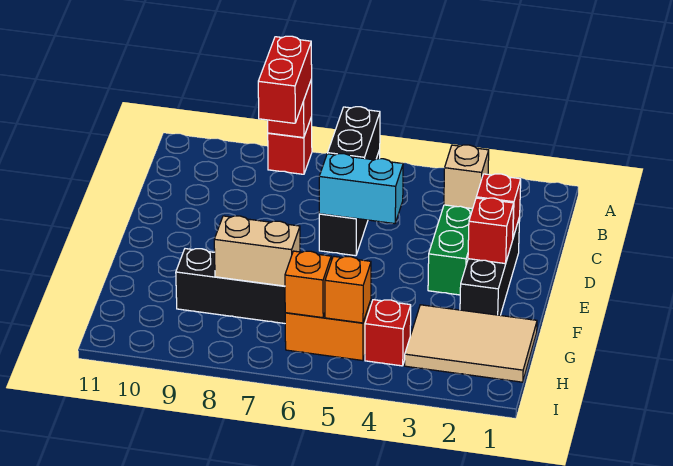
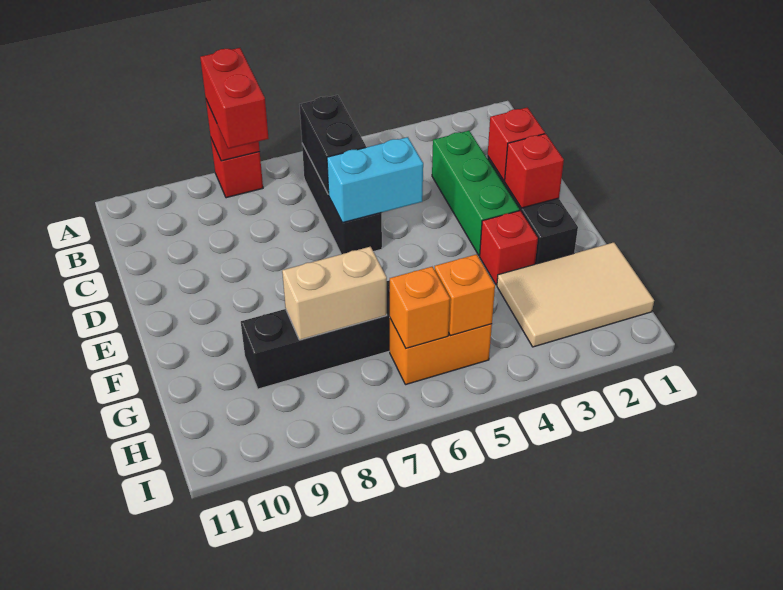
tan brick C3 level 2 -> none
red brick H4 level 1 -> red brick F3 level 1

